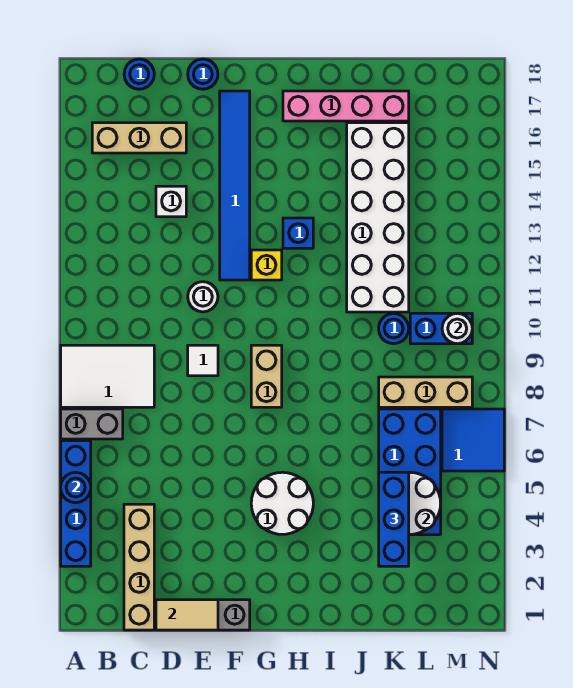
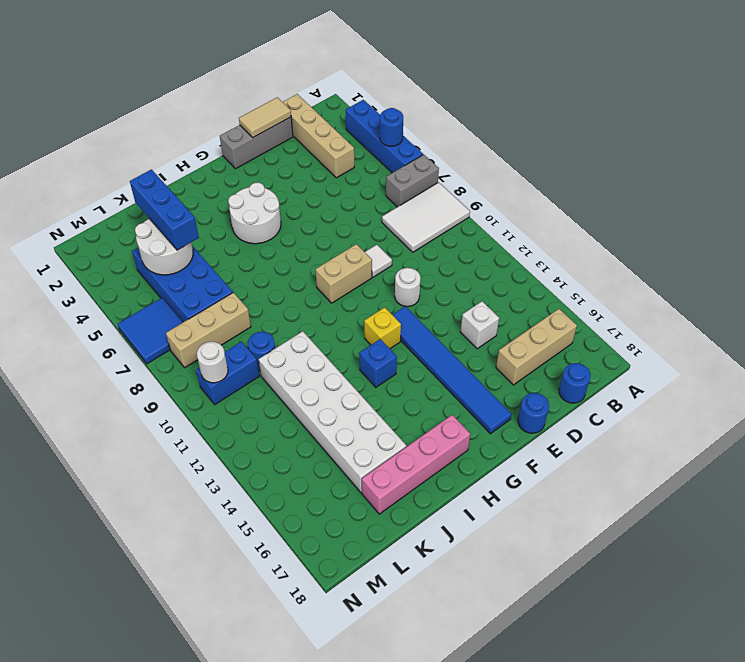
tan brick G8:G9 level 1 -> tan brick F9:G9 level 1

